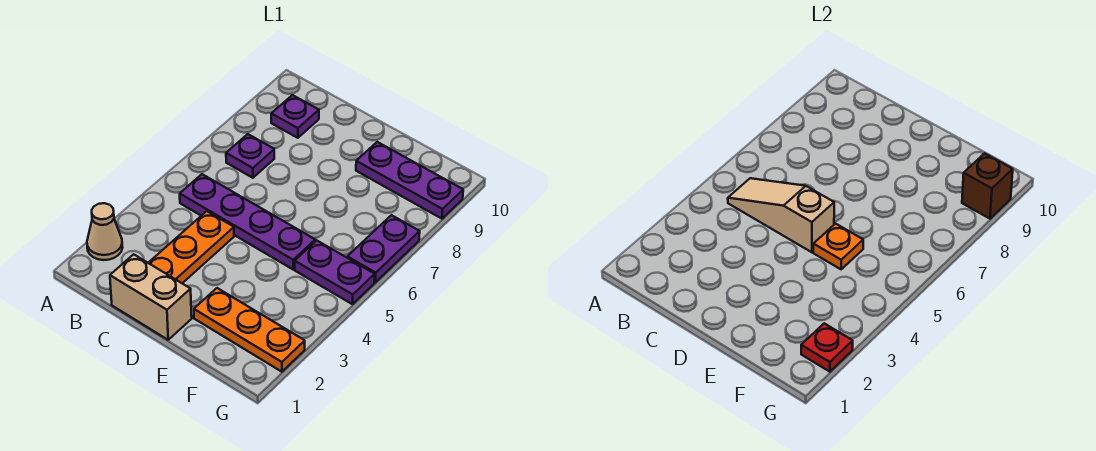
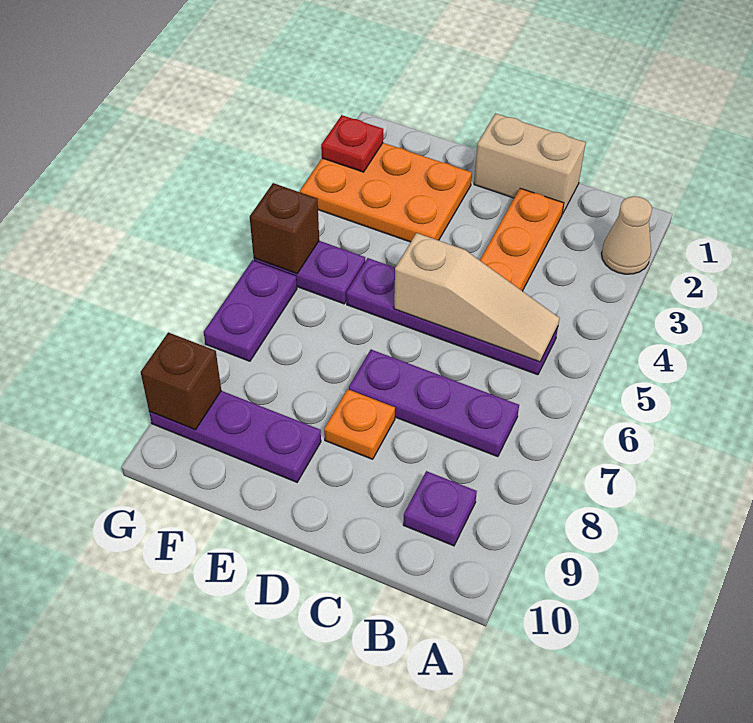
purple plate B7 level 1 -> purple plate B7:D7 level 1
orange plate E2:G2 level 1 -> orange plate E2:G3 level 1
orange plate E5 level 2 -> orange plate D8 level 1
none -> brown brick G5 level 2

